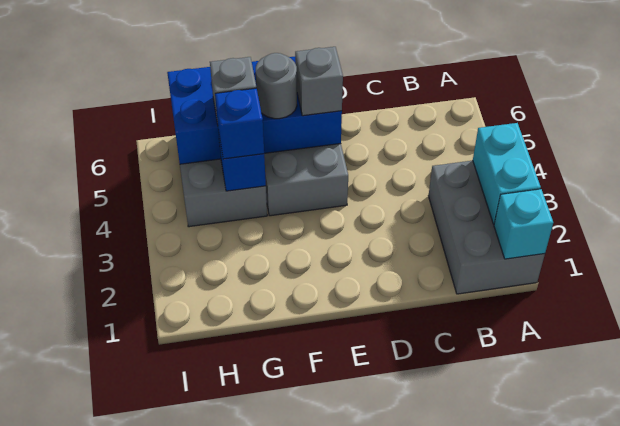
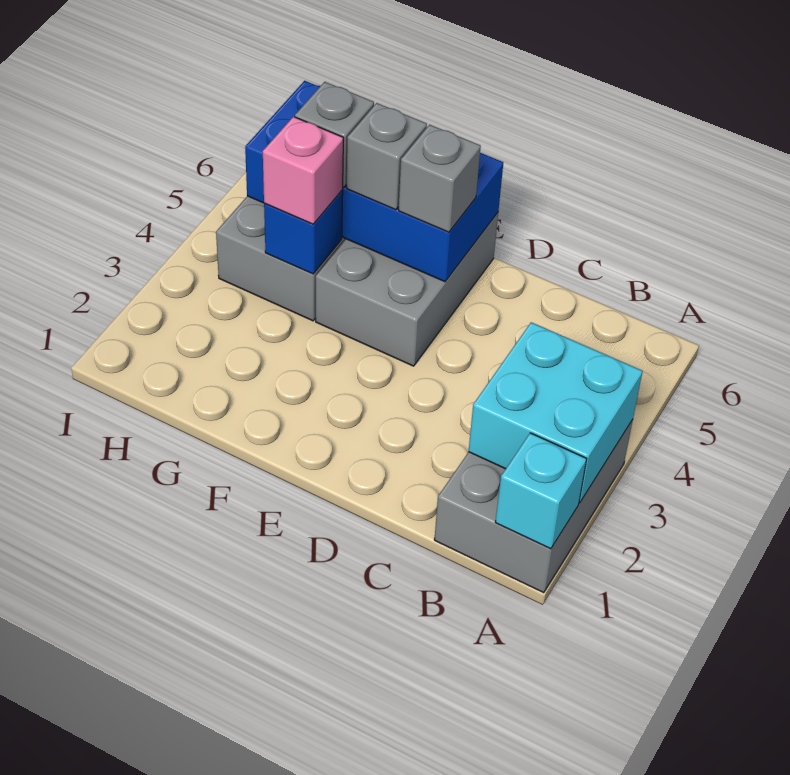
cyan brick A2:A3 level 2 -> cyan brick A2:B3 level 2
grey round brick F5 level 3 -> grey brick F5 level 3
blue brick G4 level 3 -> pink brick G4 level 3

